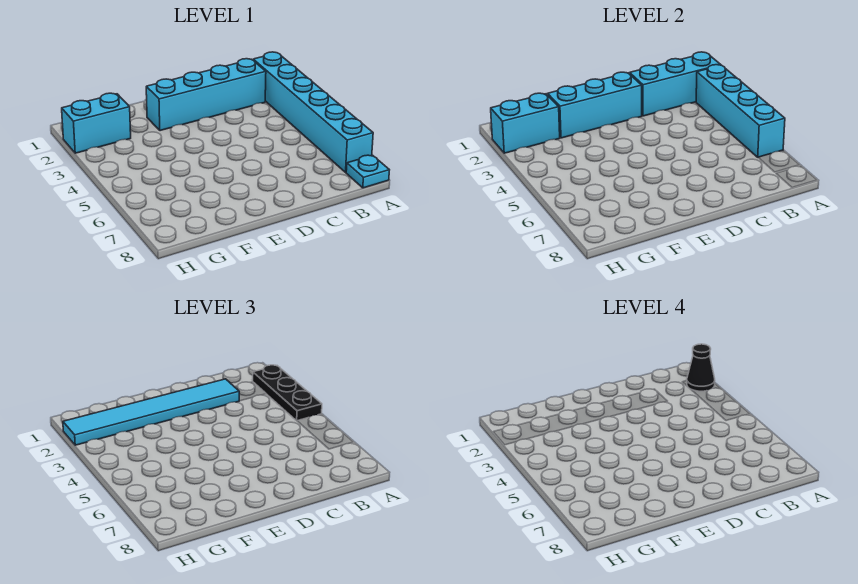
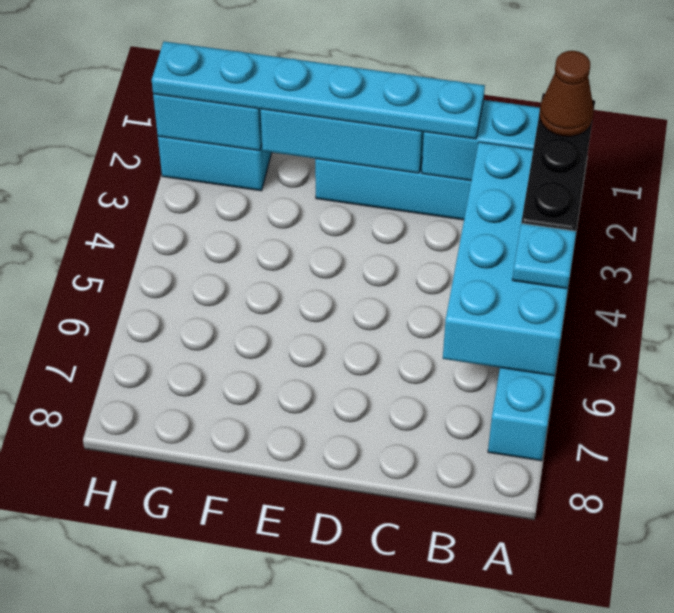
black cone A2 level 4 -> brown cone A2 level 4
cyan brick A3:A6 level 2 -> cyan brick A3:B6 level 2
cyan plate A8 level 1 -> cyan plate A5 level 3
cyan tile C2:H2 level 3 -> cyan plate C2:H2 level 3

